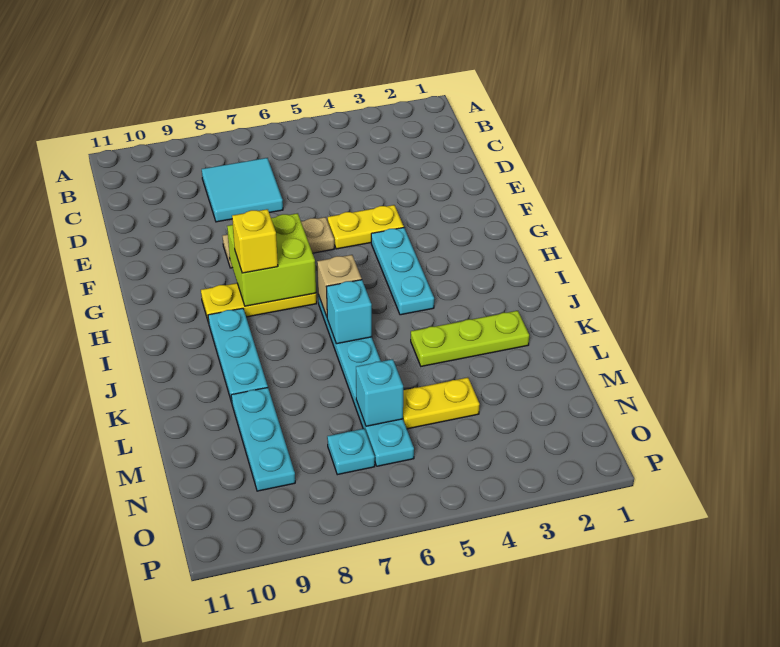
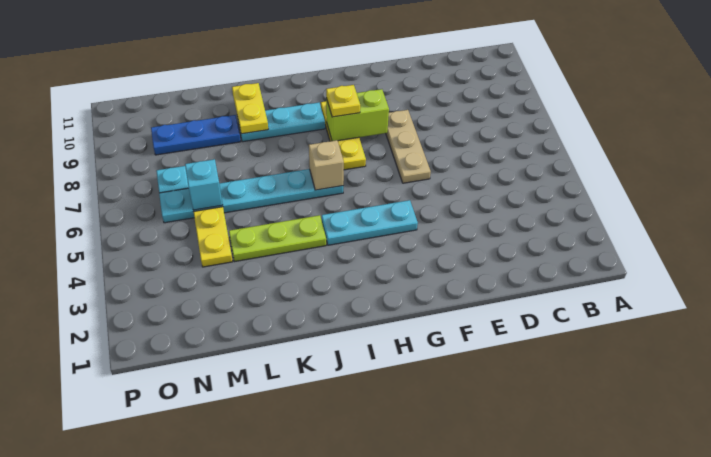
cyan tile C7:D8 level 1 -> none
yellow plate F4:F5 level 1 -> yellow plate K9:K10 level 2
lime brick G7:H8 level 2 -> lime brick G8:H8 level 2
yellow brick H8 level 3 -> yellow plate H8 level 3
cyan brick J6 level 2 -> none
lime plate K2:K4 level 1 -> lime plate J4:L4 level 1
cyan plate L9:N9 level 1 -> blue plate L9:N9 level 1

